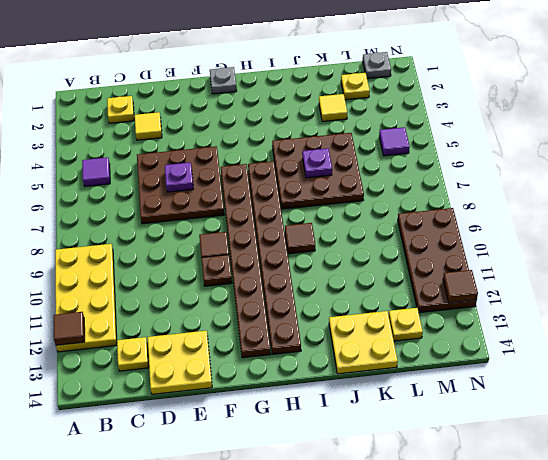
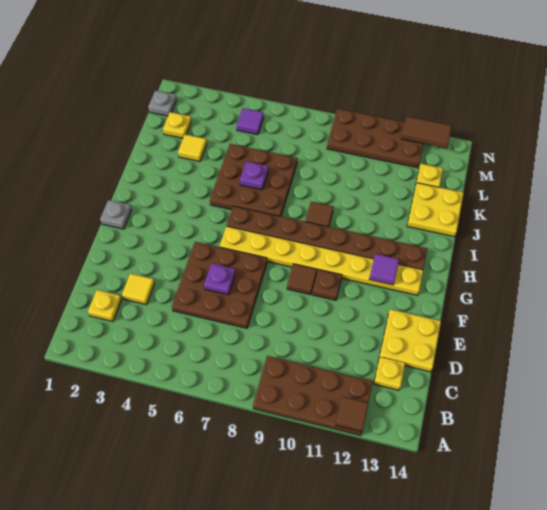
yellow plate A9:B12 level 1 -> brown plate A9:B12 level 1
purple tile B5 level 1 -> purple tile G12 level 2
brown plate G6:G13 level 1 -> yellow plate G6:G13 level 1
brown tile N12 level 2 -> brown tile N12:N13 level 2

